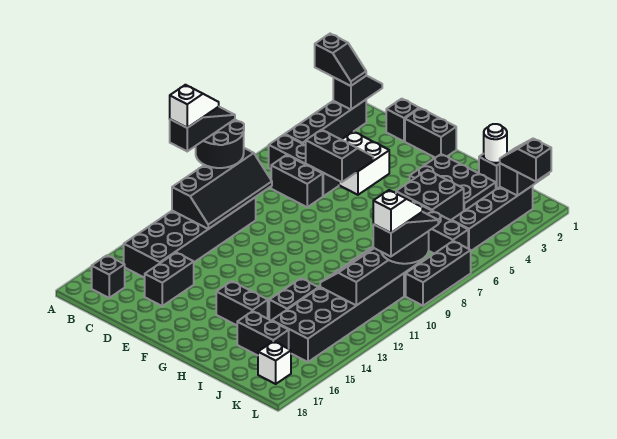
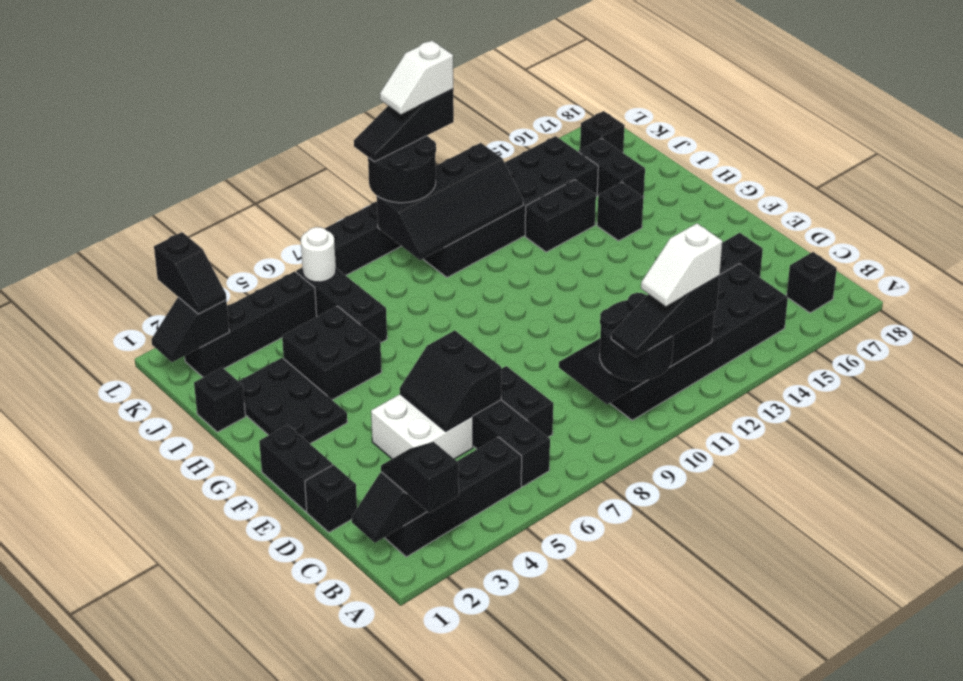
black brick G15:H15 level 1 -> black brick H15 level 1
white round brick I1 level 2 -> white round brick K6 level 2
white brick K17 level 1 -> black brick K17 level 1

